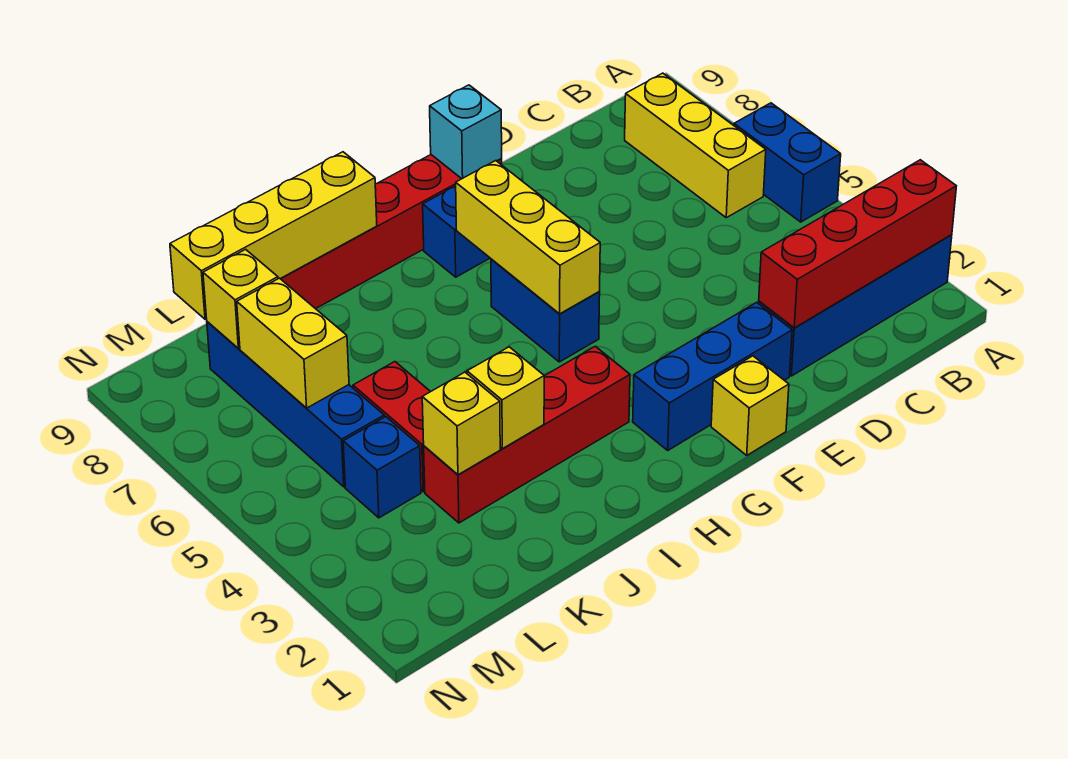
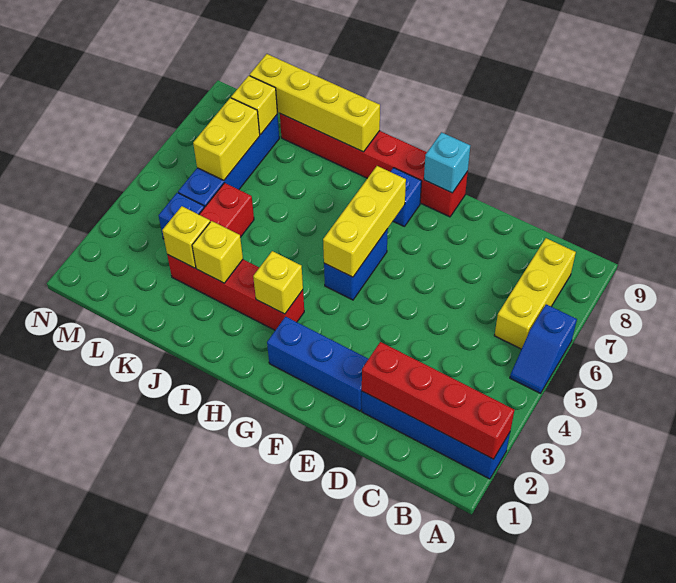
blue brick A5:A6 level 1 -> blue slope A5:A6 level 1 top 6
yellow brick F1 level 1 -> yellow brick H3 level 2

